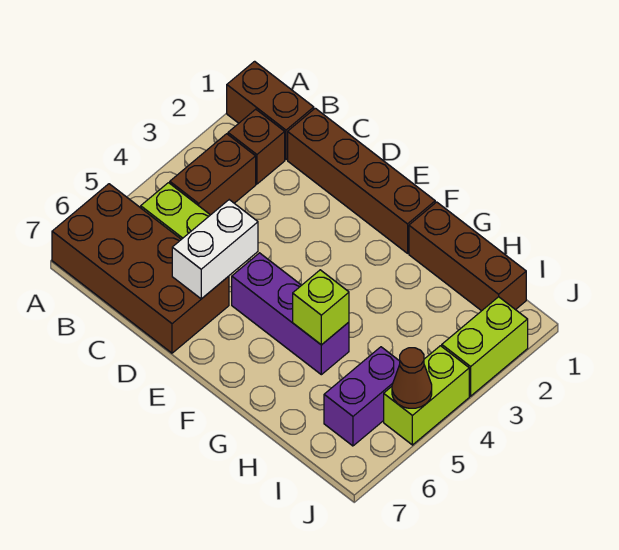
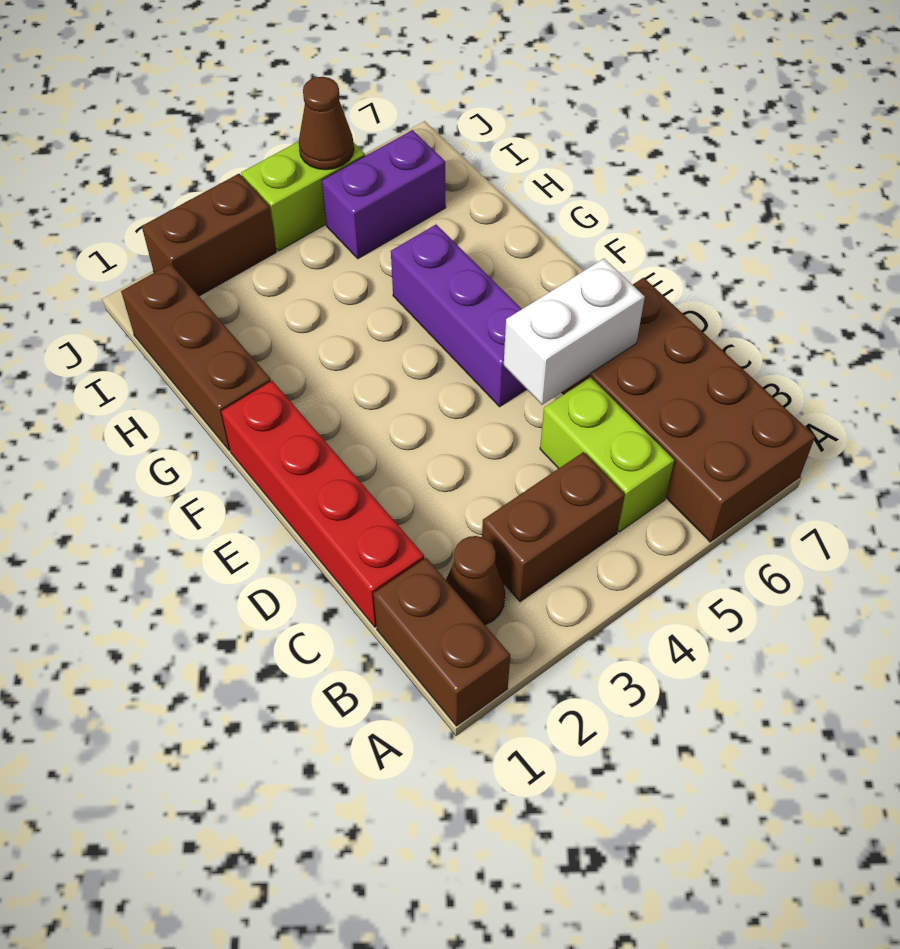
brown brick B2 level 1 -> brown cone B2 level 1
brown brick C1:F1 level 1 -> red brick C1:F1 level 1
lime brick G5 level 2 -> none
lime brick J2:J3 level 1 -> brown brick J2:J3 level 1

